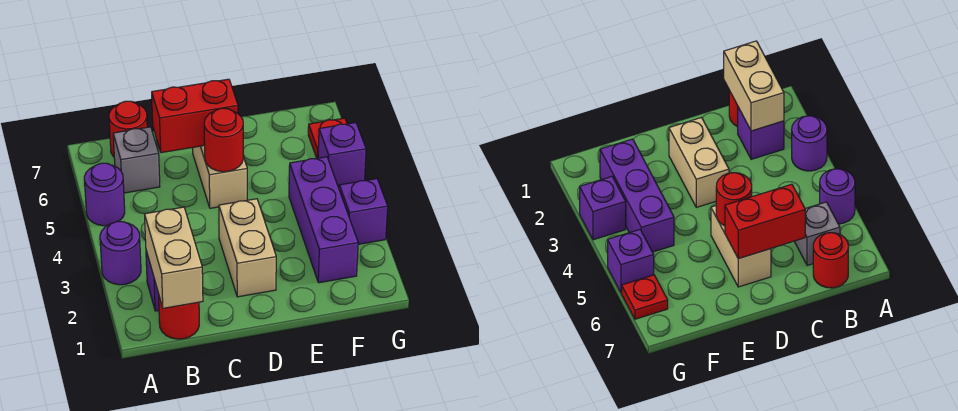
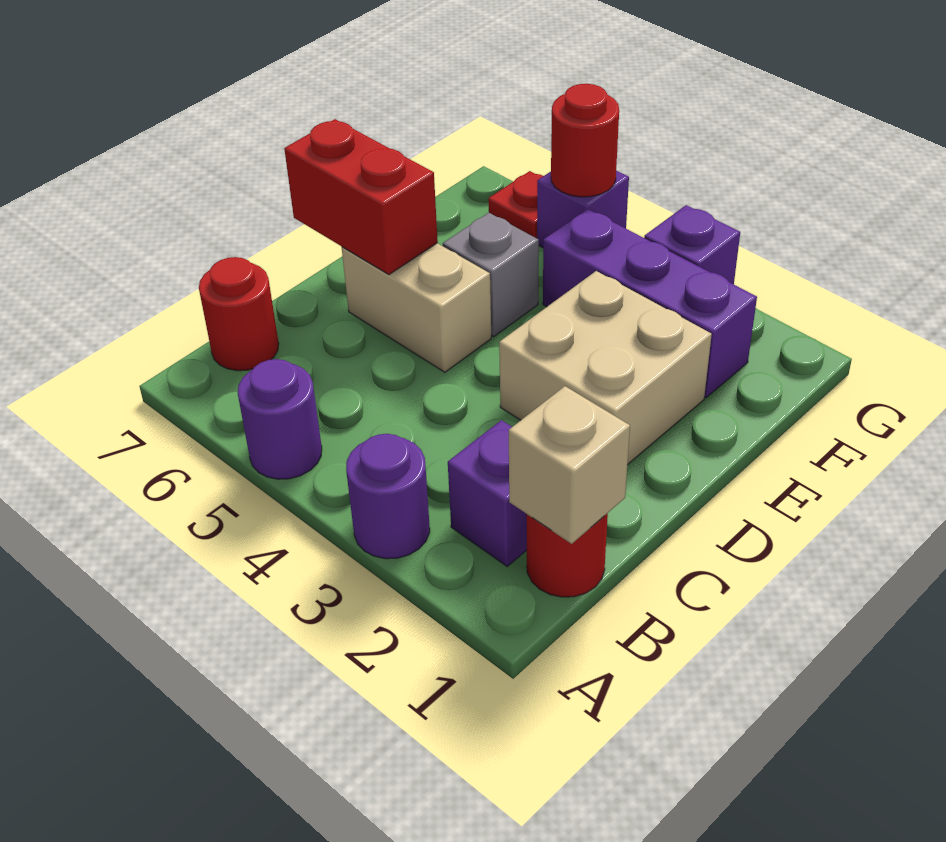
tan brick B1:B2 level 2 -> tan brick B1 level 2
grey brick B6 level 1 -> grey brick E5 level 1
red brick C6:D6 level 2 -> red brick D6:D7 level 2
tan brick D2:D3 level 1 -> tan brick D2:E3 level 1
red round brick D5 level 2 -> red round brick G5 level 2

